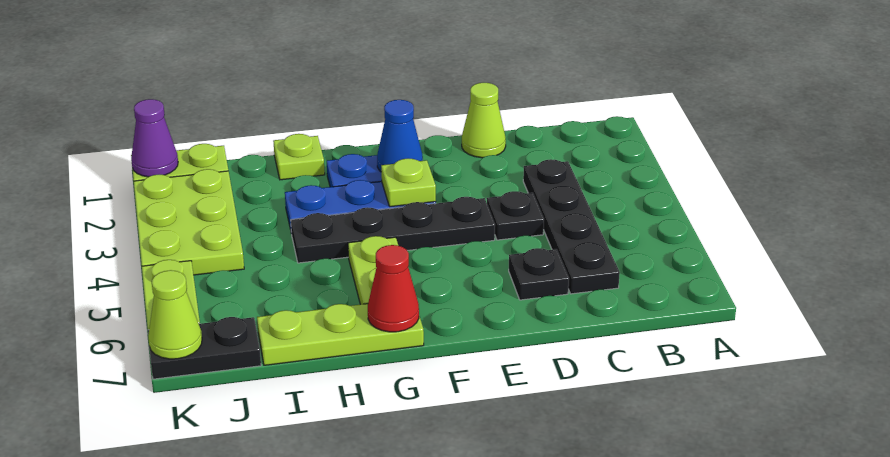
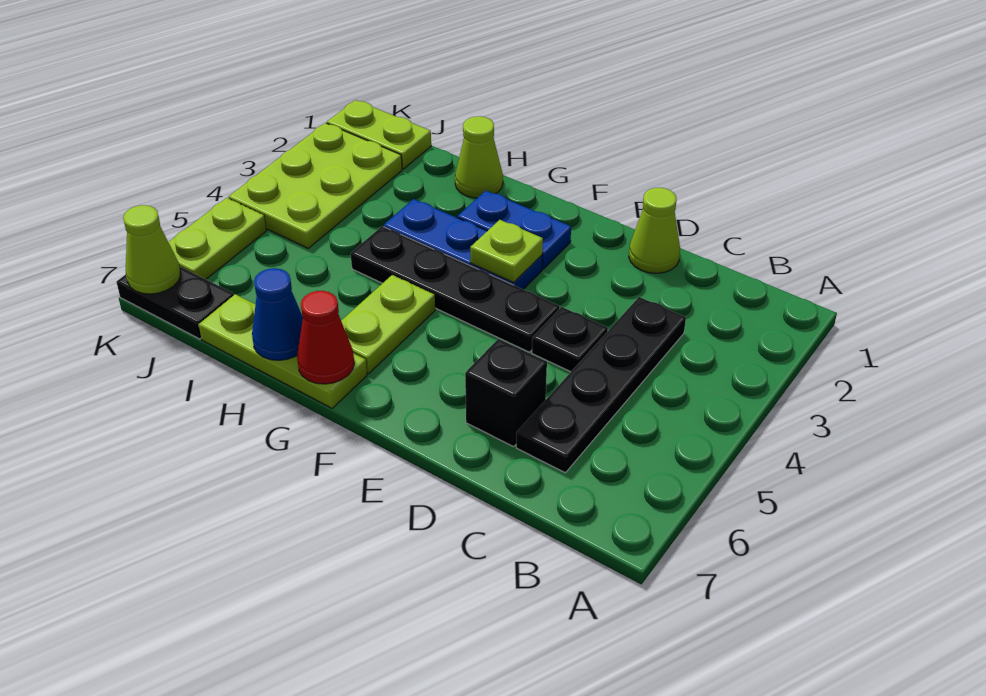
black plate D6 level 1 -> black brick D6 level 1
blue cone F2 level 2 -> blue cone H7 level 2
lime plate H1 level 1 -> lime cone H1 level 1
purple cone K1 level 2 -> none

